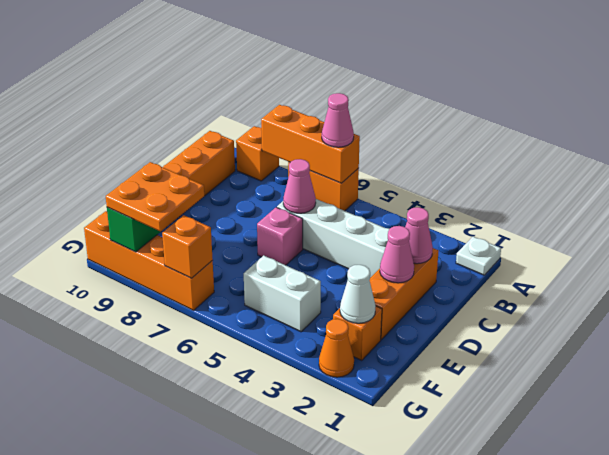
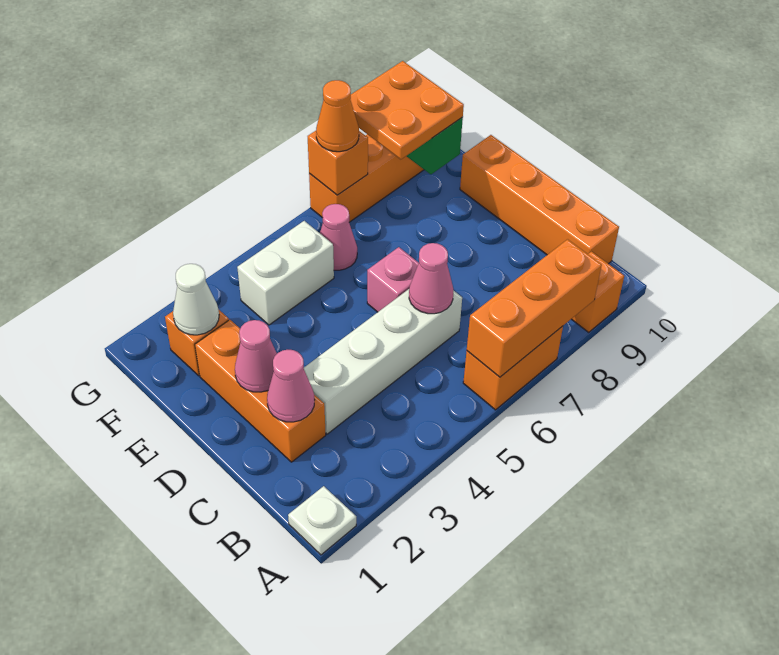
pink cone A6 level 3 -> pink cone F6 level 1
orange cone G2 level 1 -> orange cone G7 level 3

